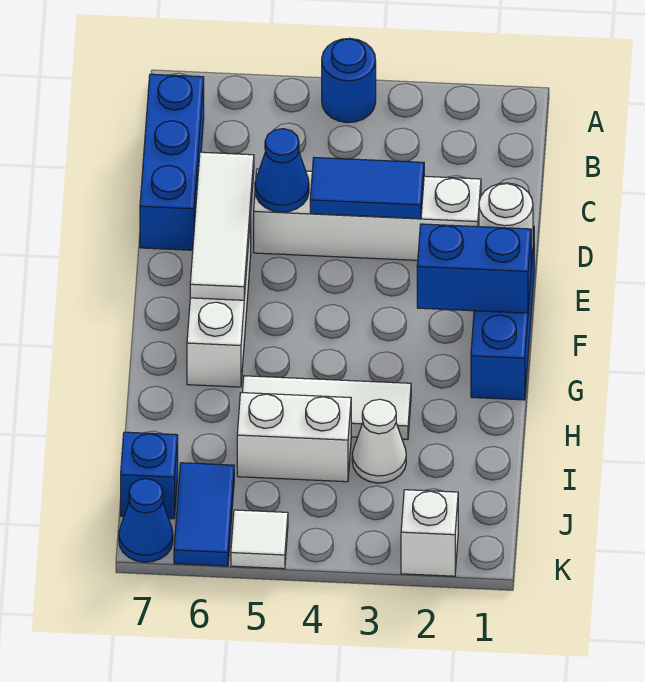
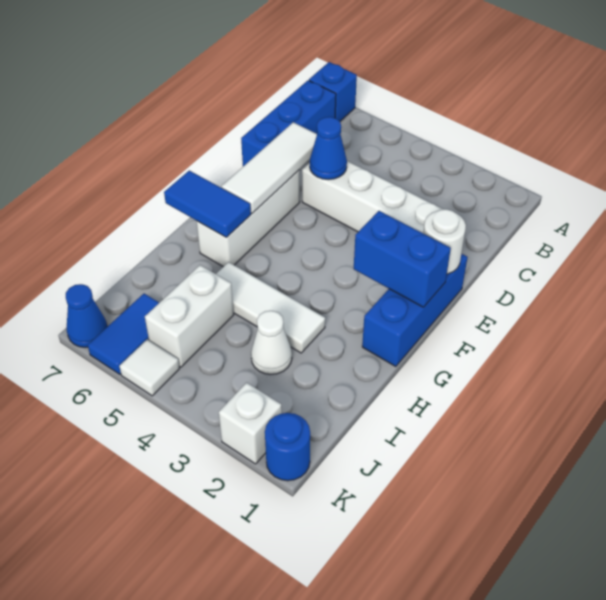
blue round brick A4 level 1 -> blue round brick K1 level 1
blue tile D3:D4 level 2 -> blue tile G6:G7 level 2
white brick I4:I5 level 1 -> white brick I5:J5 level 1
blue brick J7 level 1 -> blue brick A7 level 1

